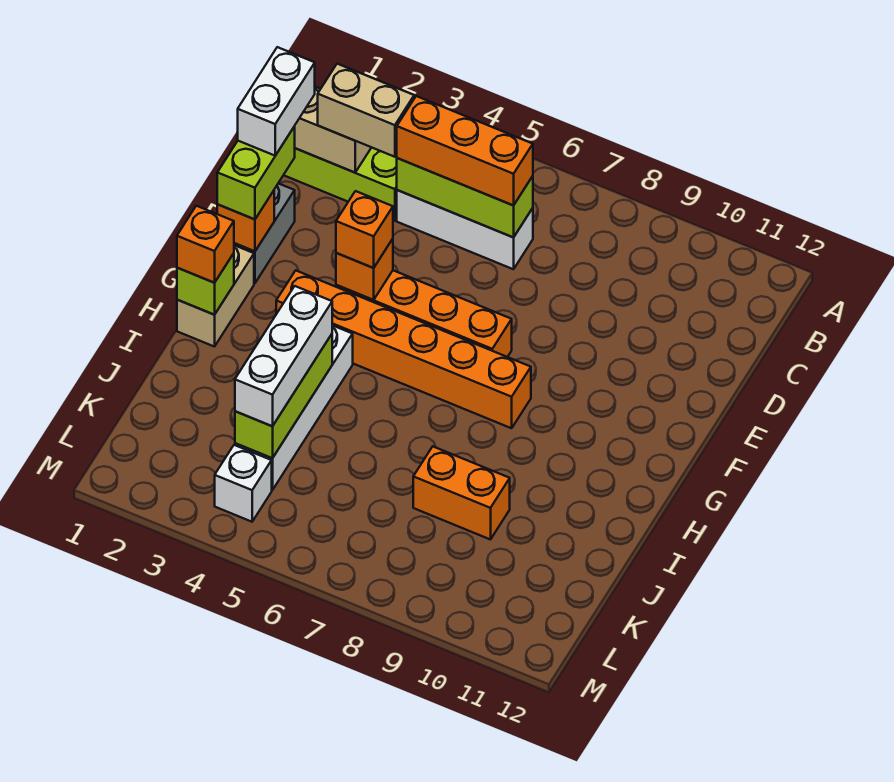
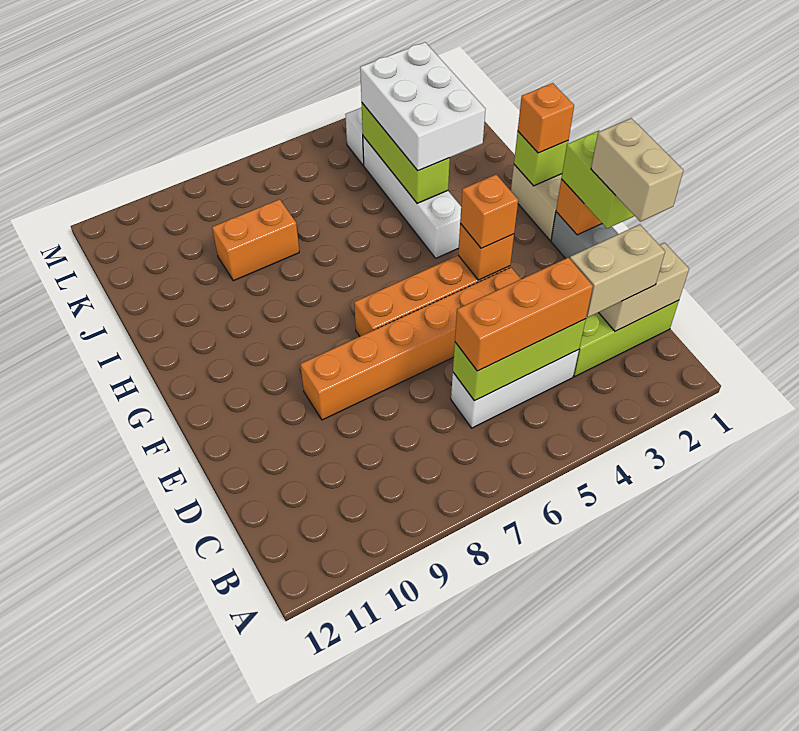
white brick D1:E1 level 4 -> tan brick D1:E1 level 4
orange brick G3:G8 level 1 -> orange brick E4:E9 level 1
white brick I4:K4 level 3 -> white brick I3:K4 level 3

